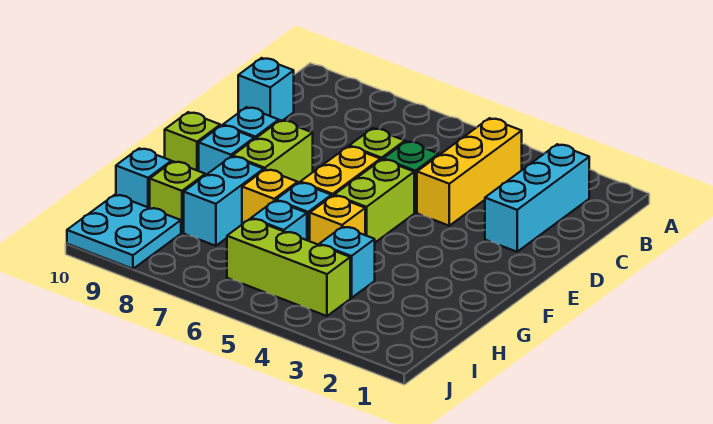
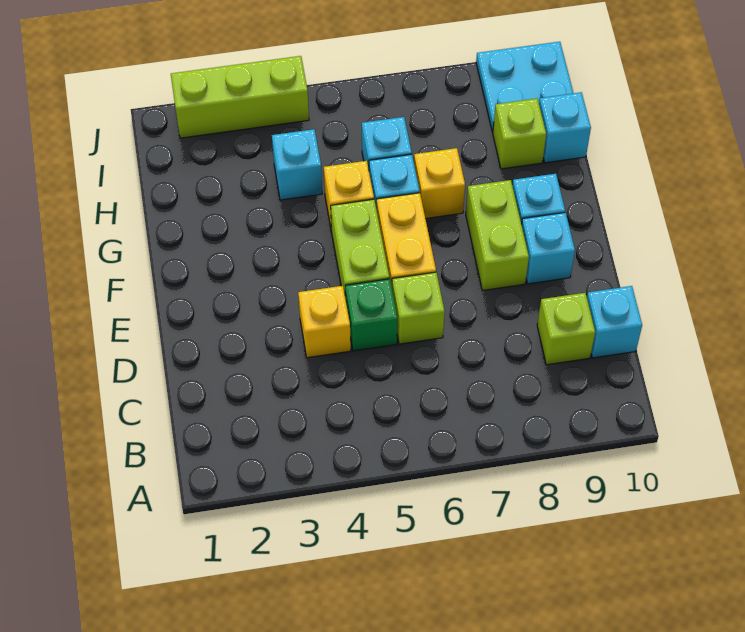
cyan brick B2:D2 level 1 -> none
yellow brick B4:D4 level 1 -> yellow brick D4 level 1
lime brick F10 level 1 -> lime brick C9 level 1
cyan brick G8:H8 level 1 -> none
lime brick I4:I6 level 1 -> lime brick J2:J4 level 1

